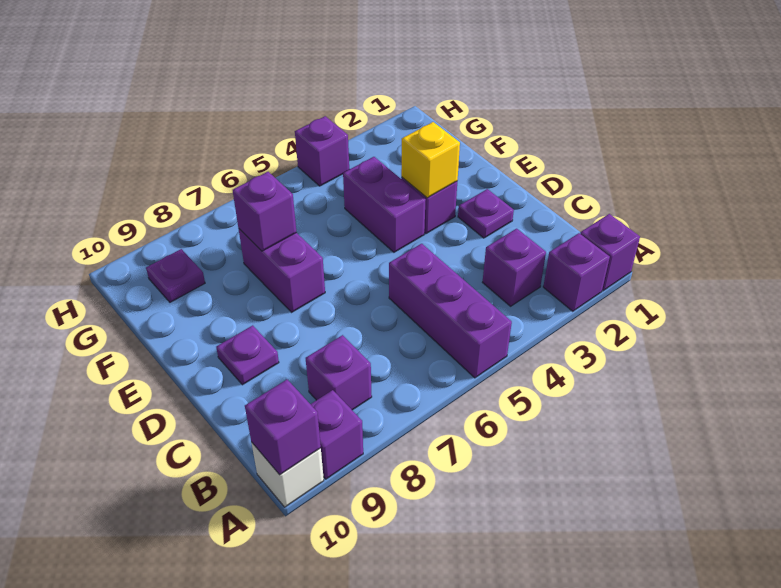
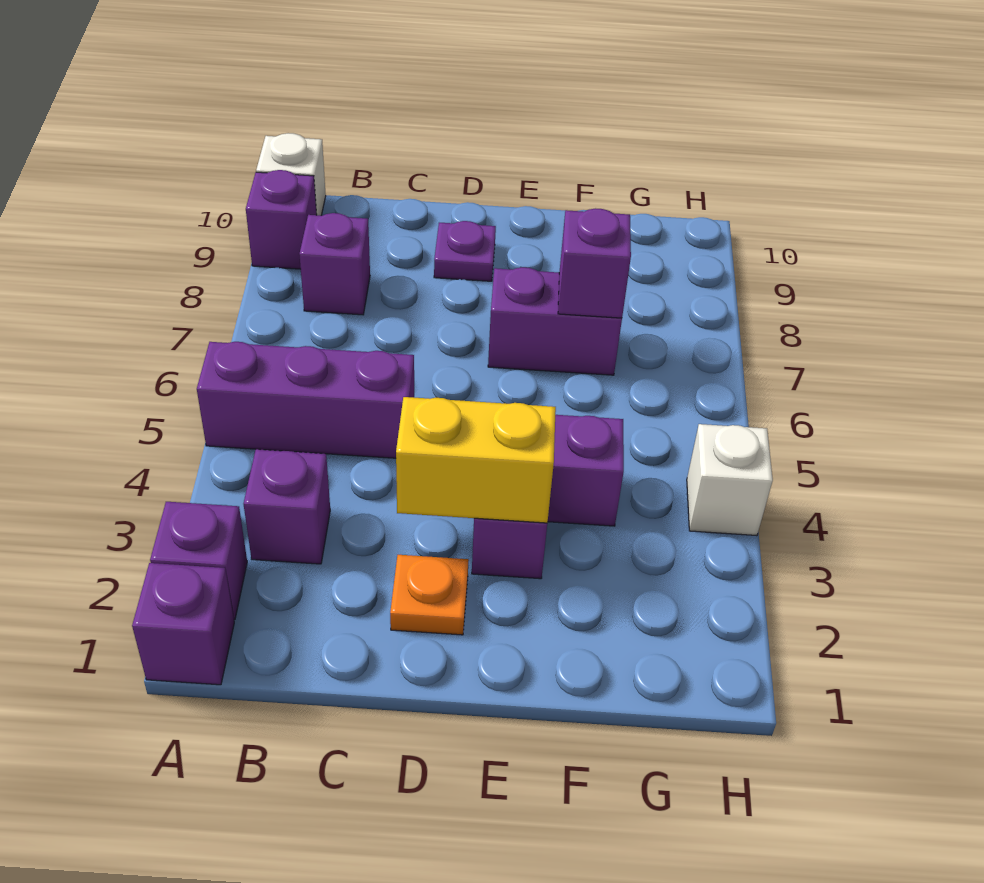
purple brick A10 level 2 -> none
purple plate D2 level 1 -> orange plate D2 level 1
yellow brick E3 level 2 -> yellow brick D3:E3 level 2
purple plate G9 level 1 -> none
purple brick H4 level 1 -> white brick H4 level 1

